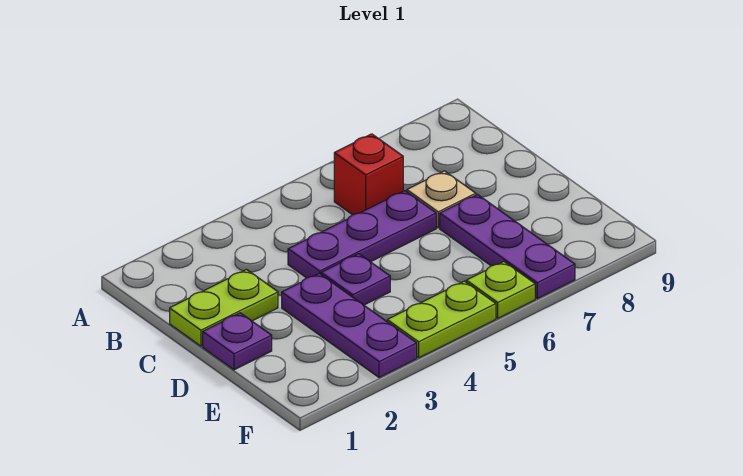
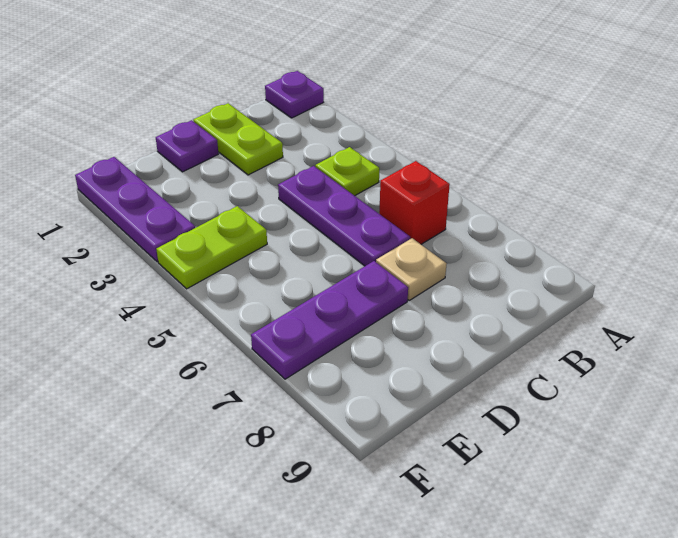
purple plate D3:F3 level 1 -> purple plate F1:F3 level 1
purple plate D4 level 1 -> purple plate A1 level 1
lime plate F4:F5 level 1 -> lime plate E4:F4 level 1
lime plate F6 level 1 -> lime plate B4 level 1

